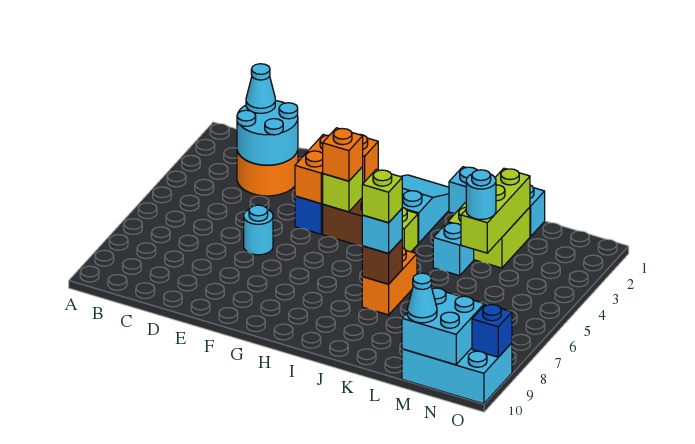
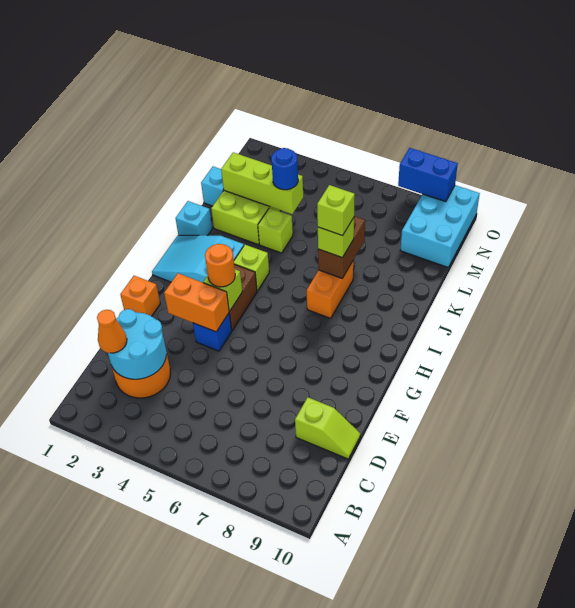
cyan cone C2 level 3 -> orange cone C2 level 3
none -> lime slope D9:D10 level 1 top 9
cyan round brick E6 level 1 -> none
orange brick G4 level 3 -> orange round brick G4 level 3
orange brick J6:J7 level 1 -> orange brick I7:J7 level 1
brown brick J7 level 2 -> brown brick J7:K7 level 2
cyan brick J7 level 3 -> lime brick J7 level 3
cyan brick K4 level 1 -> lime brick K4 level 1
cyan round brick L4 level 3 -> blue round brick L4 level 3
cyan brick M9:N10 level 2 -> none
cyan cone M10 level 3 -> none
blue brick O9 level 2 -> blue brick O8:O9 level 2

